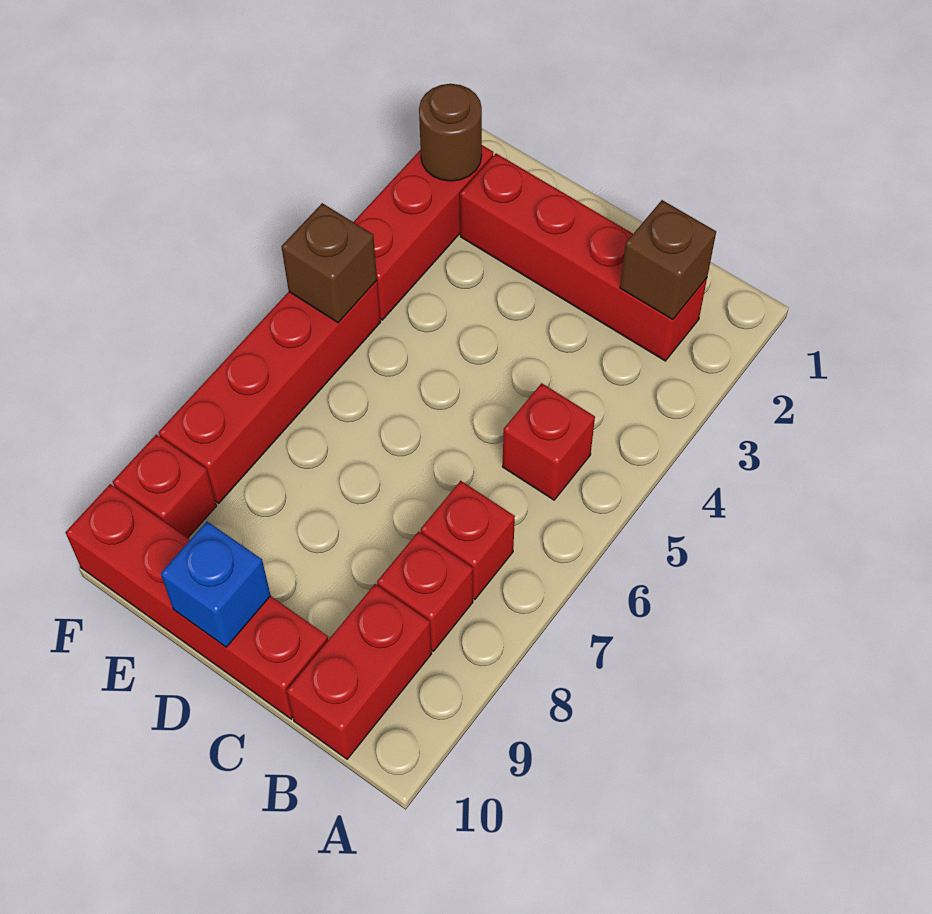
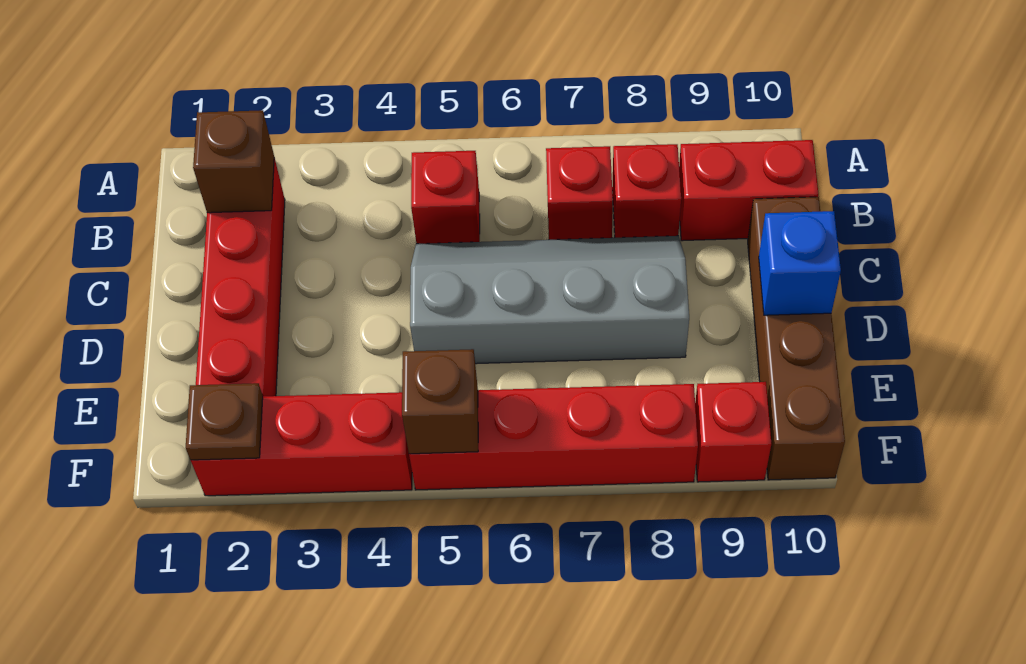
none -> grey slope C5:D8 level 1 top D
red brick C10:F10 level 1 -> brown brick C10:F10 level 1
brown round brick F2 level 2 -> brown plate F2 level 2

